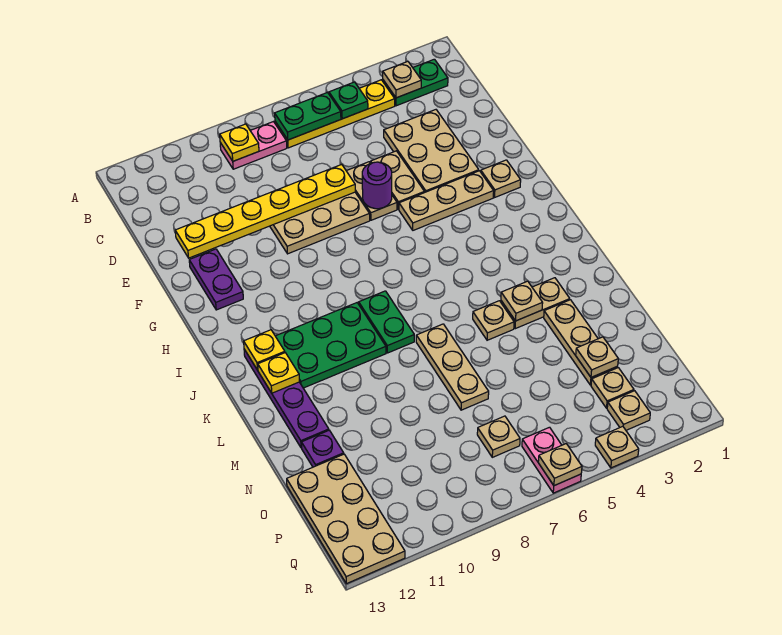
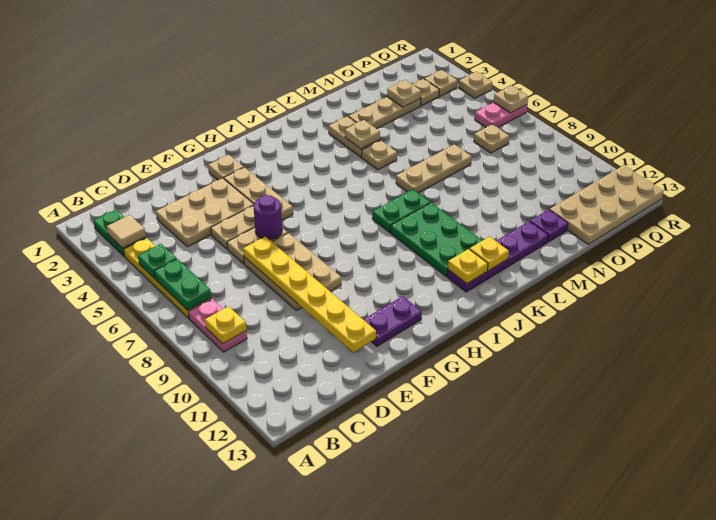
tan plate B3 level 2 -> tan tile B3 level 2

